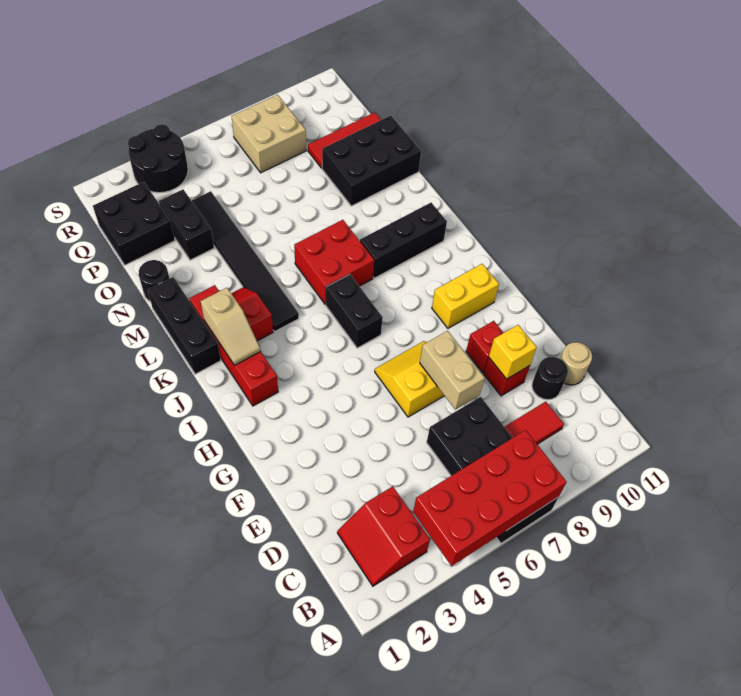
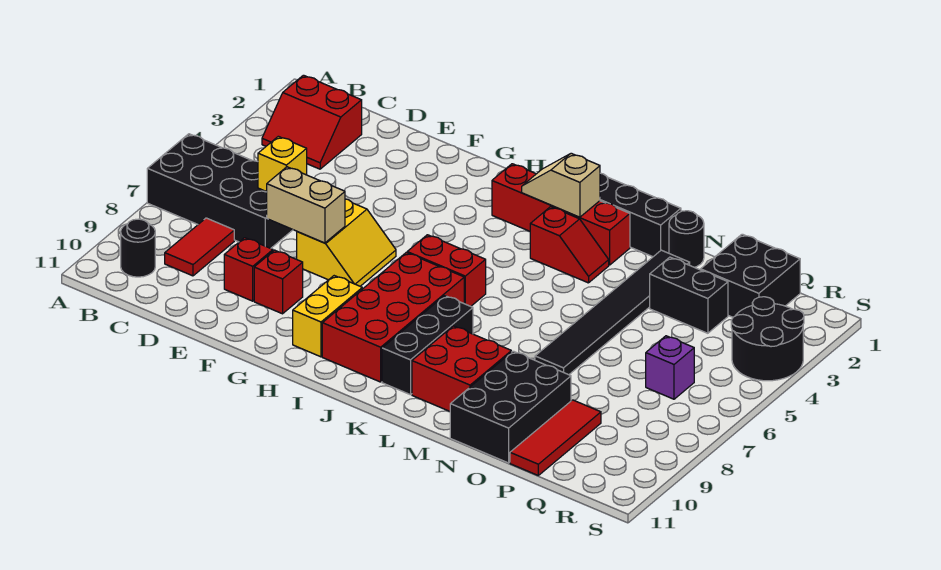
red brick A4:B7 level 2 -> red brick I7:J10 level 1
red slope B2:C3 level 1 top 3 -> red slope B2:C3 level 1 top 2
black round brick D10 level 1 -> black round brick B10 level 1
tan round brick D11 level 1 -> none
yellow brick E9 level 2 -> yellow brick D6 level 2
black brick I6:J6 level 1 -> red brick I6:J6 level 1
black tile K4:P4 level 1 -> black tile N2:N7 level 1
red brick K6:L7 level 1 -> red brick L9:M10 level 1
none -> purple brick Q6 level 1
tan brick Q7:R8 level 1 -> none

